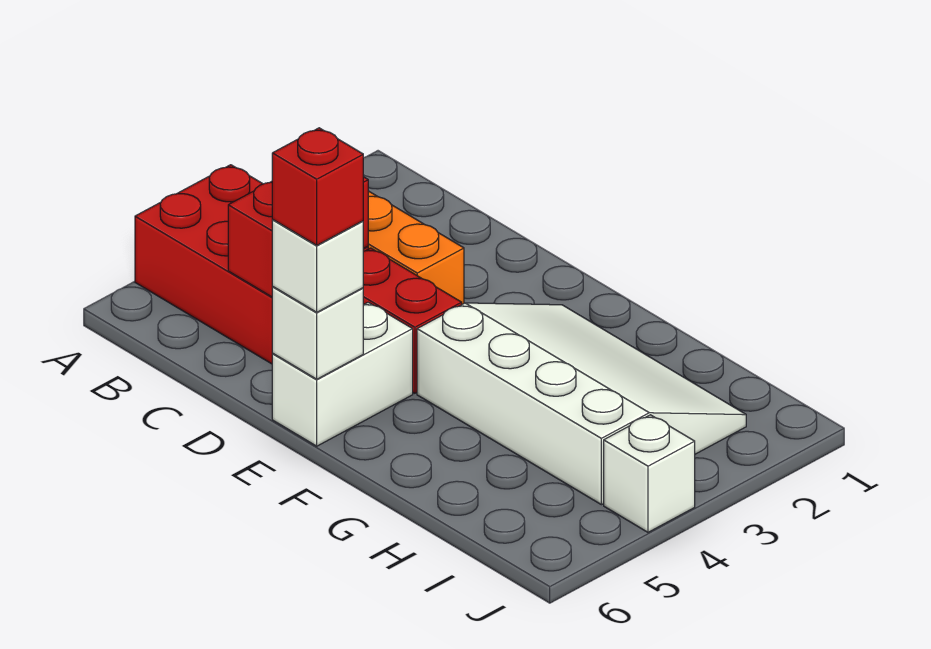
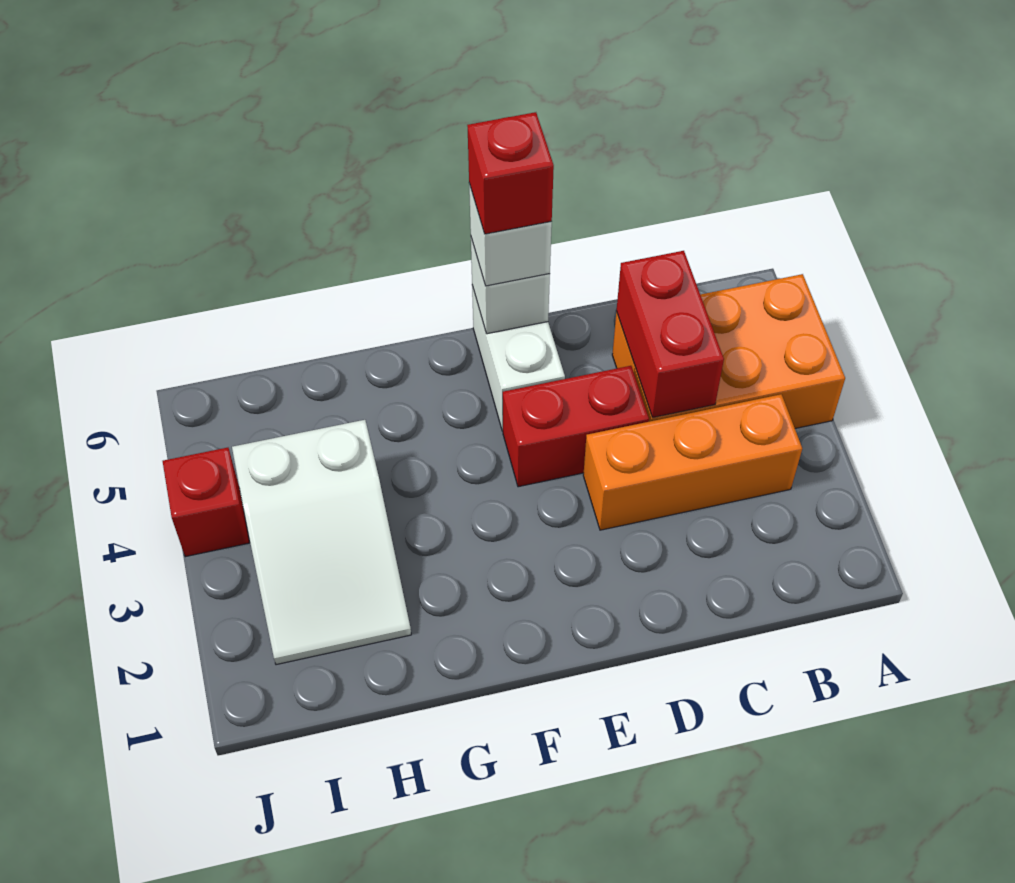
red brick A4:C5 level 1 -> orange brick A4:C5 level 1
white slope F2:I4 level 1 top 4 -> white slope H2:I4 level 1 top 4
white brick J4 level 1 -> red brick J4 level 1

